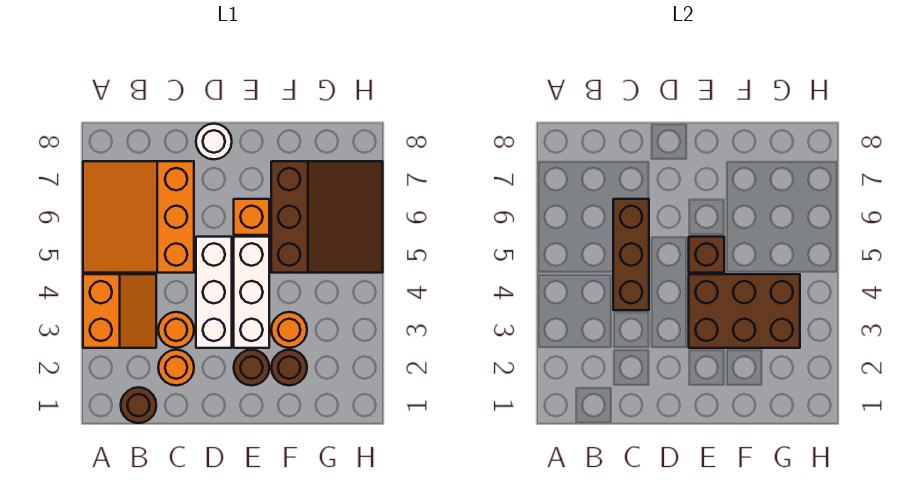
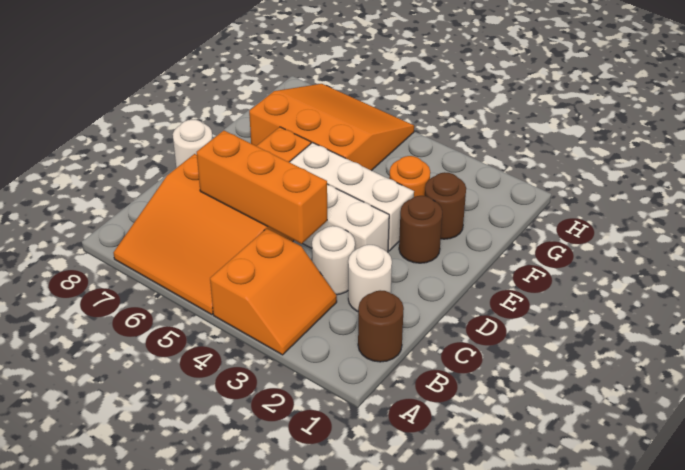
orange slope A3:B4 level 1 top A -> orange slope A3:B4 level 1 top 4
orange round brick C2 level 1 -> white round brick C2 level 1
orange round brick C3 level 1 -> white round brick C3 level 1
brown brick C4:C6 level 2 -> orange brick C4:C6 level 2
brown brick E3:G4 level 2 -> none
brown brick E5 level 2 -> none
brown slope F5:H7 level 1 top F -> orange slope F5:H7 level 1 top F

